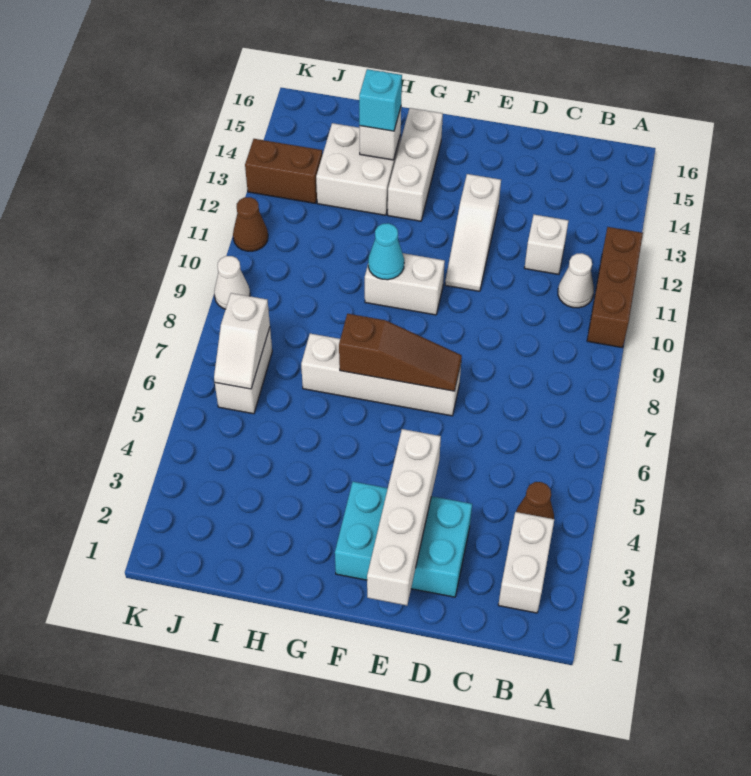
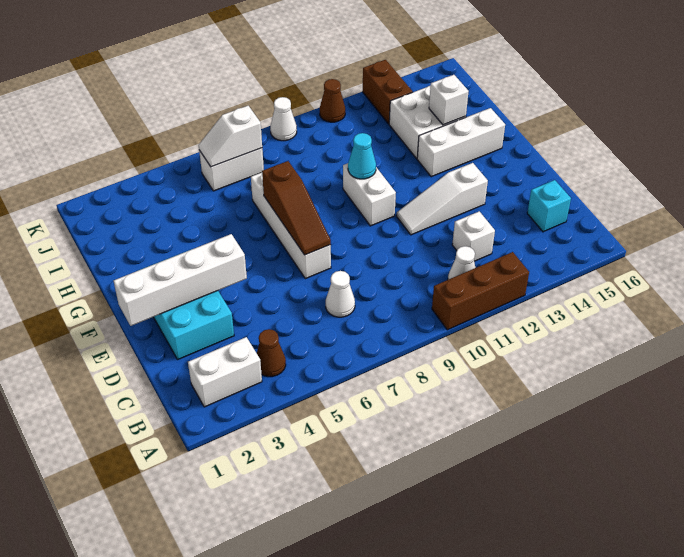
none -> white cone C7 level 1
cyan brick H14 level 3 -> cyan brick C15 level 1

